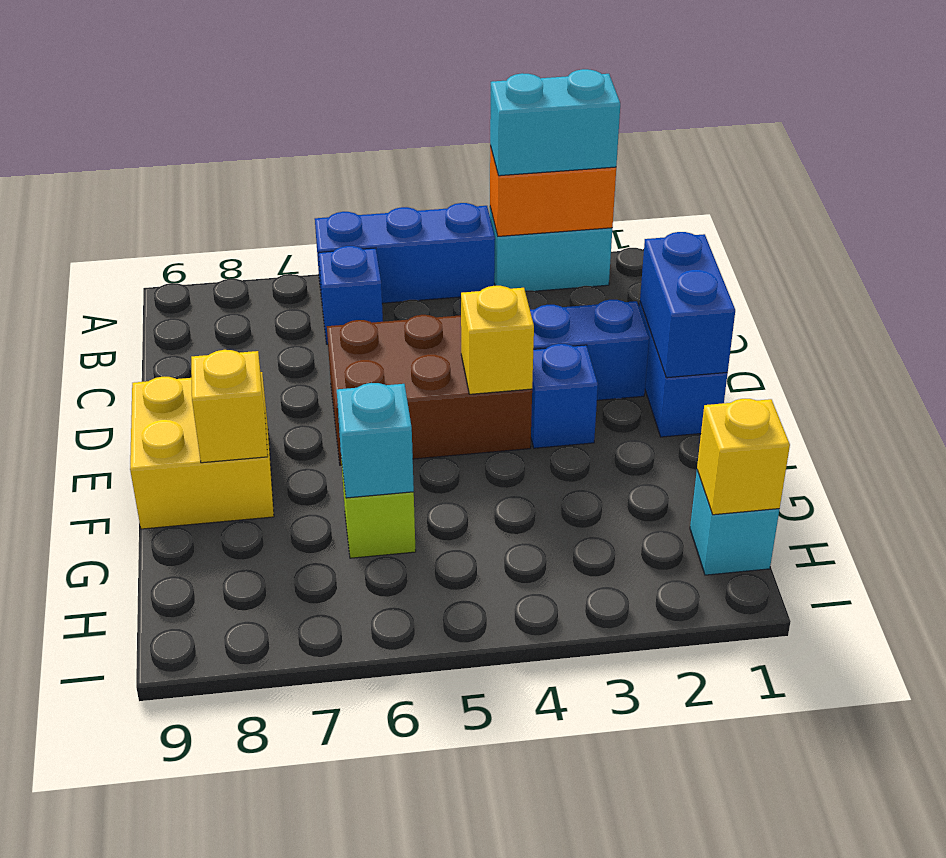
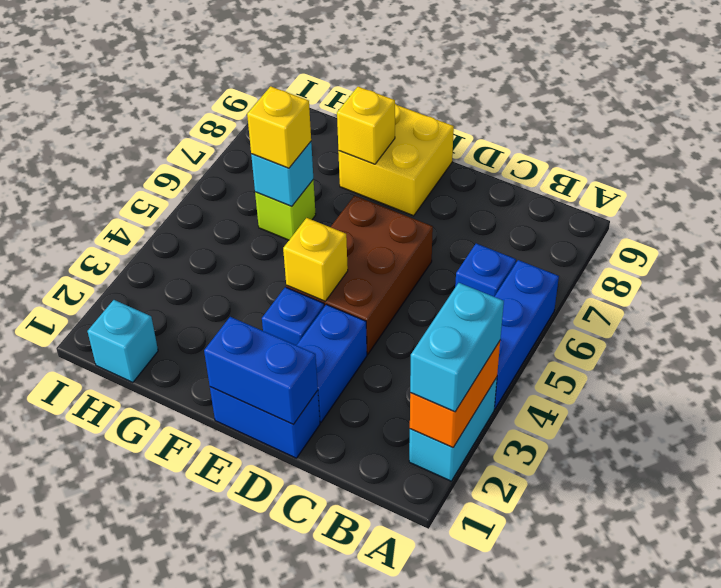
yellow brick H1 level 2 -> yellow brick G6 level 3

